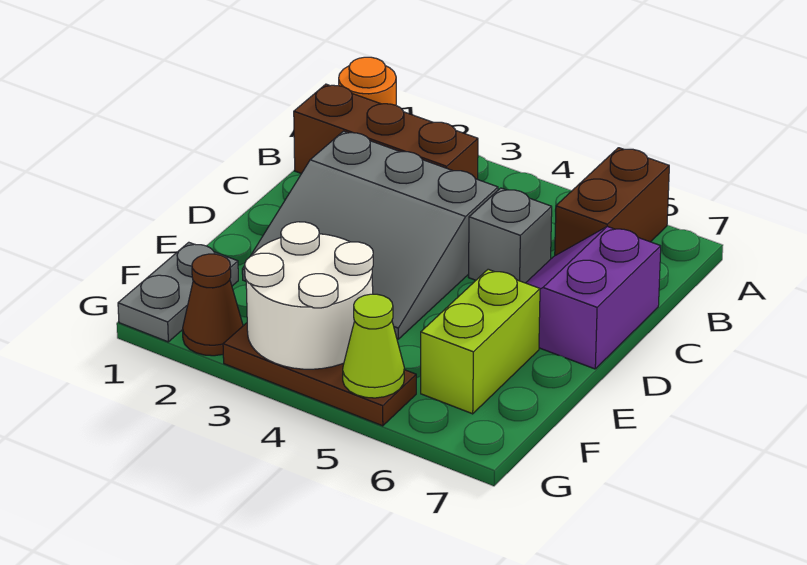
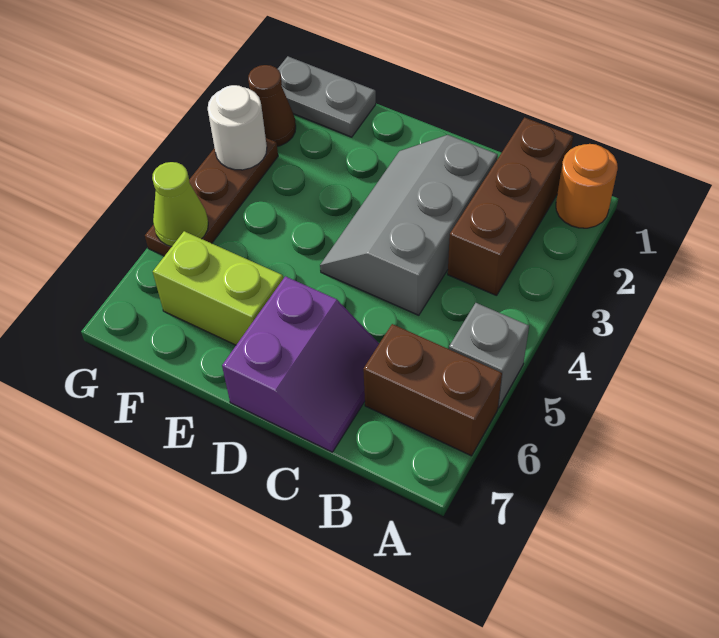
grey slope C2:E4 level 1 top C -> grey slope C2:D4 level 1 top C
grey brick C5 level 1 -> grey brick A5 level 1
purple slope C6:D7 level 1 top 7 -> purple slope C6:D7 level 1 top D
white round brick F3:G4 level 2 -> white round brick G3 level 2

